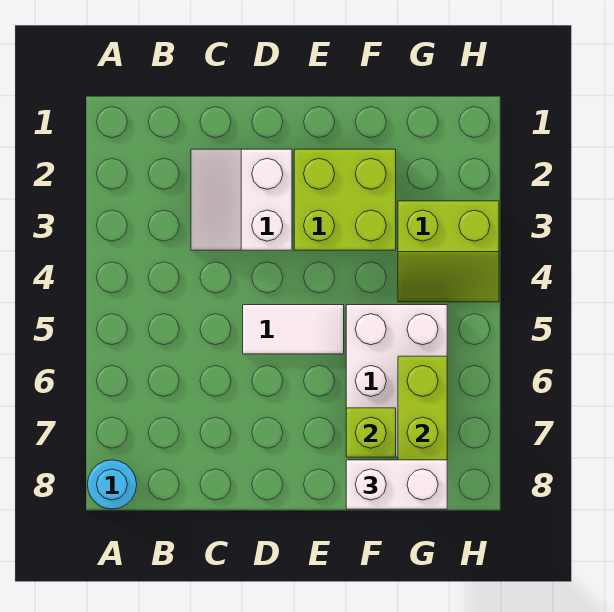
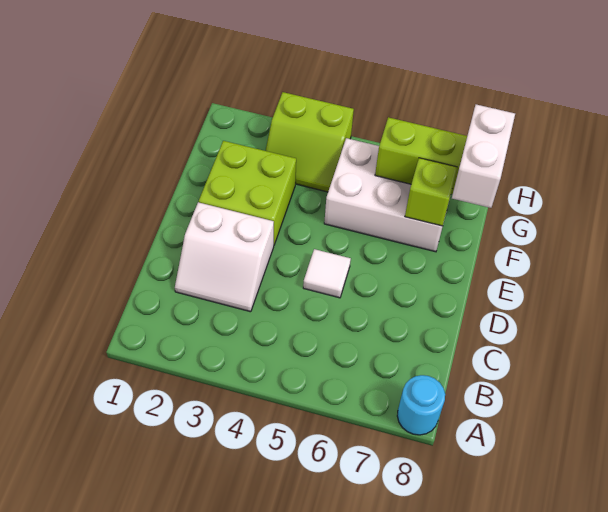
white tile D5:E5 level 1 -> white tile D5 level 1
lime slope G3:H4 level 1 top 3 -> lime slope G3:H4 level 1 top H

